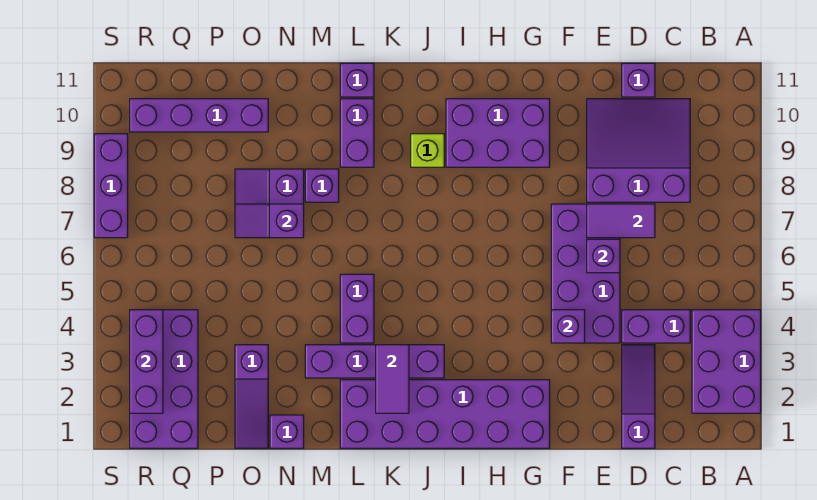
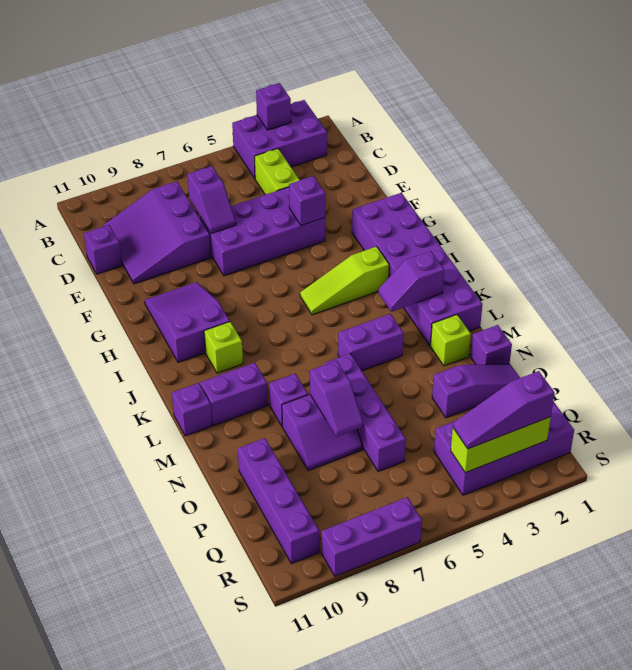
purple brick C4:D4 level 1 -> lime brick C4:D4 level 1
purple slope D1:D3 level 1 top 1 -> purple slope R2:R4 level 3 top 2
purple tile D7:E7 level 2 -> purple slope D7:E7 level 2 top D
purple brick E6 level 2 -> purple brick A3 level 2
purple brick G9:I10 level 1 -> purple slope G9:I10 level 1 top I
none -> lime slope I3:I5 level 1 top 3
purple brick J3:M3 level 1 -> purple brick M6:P6 level 1
purple tile K2:K3 level 2 -> purple slope K2:K3 level 2 top 2
none -> lime brick M2 level 1
purple brick R2:R4 level 2 -> lime brick R2:R4 level 2

